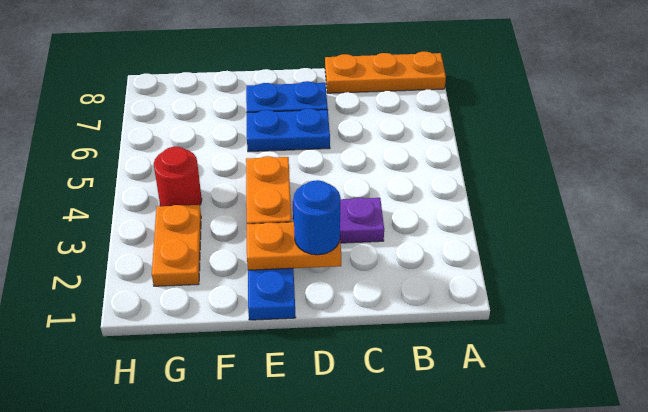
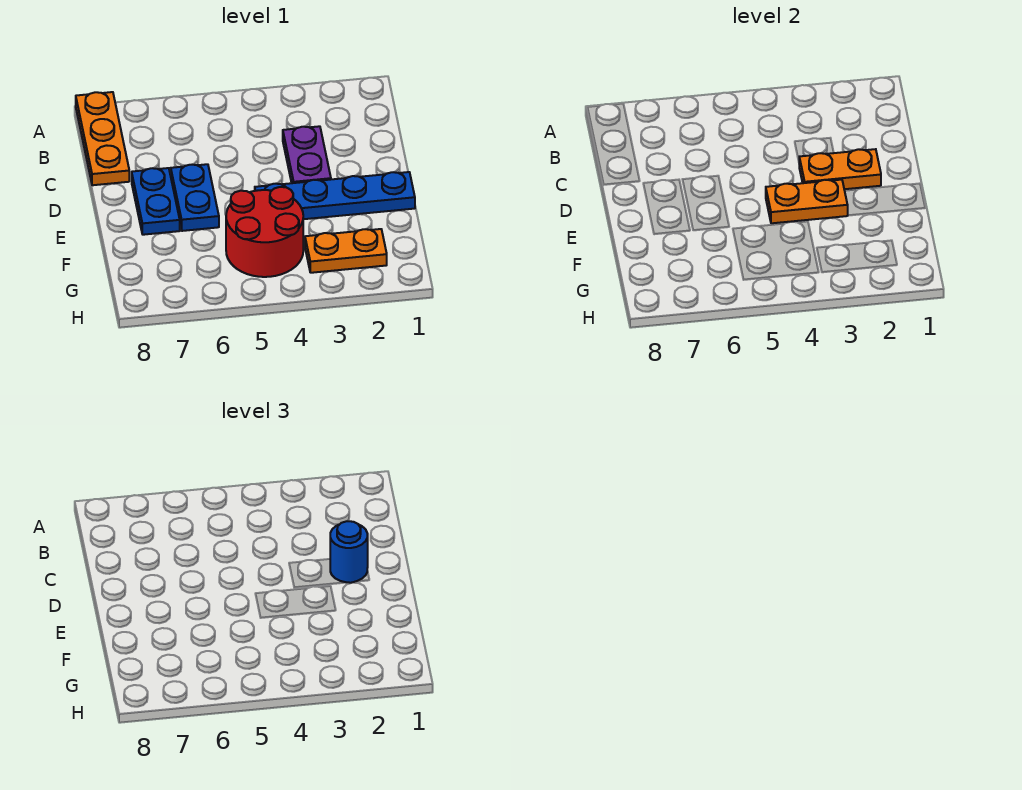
orange plate D2:E2 level 2 -> orange plate D2:D3 level 2
red round brick G4 level 1 -> red round brick F4:G5 level 1

